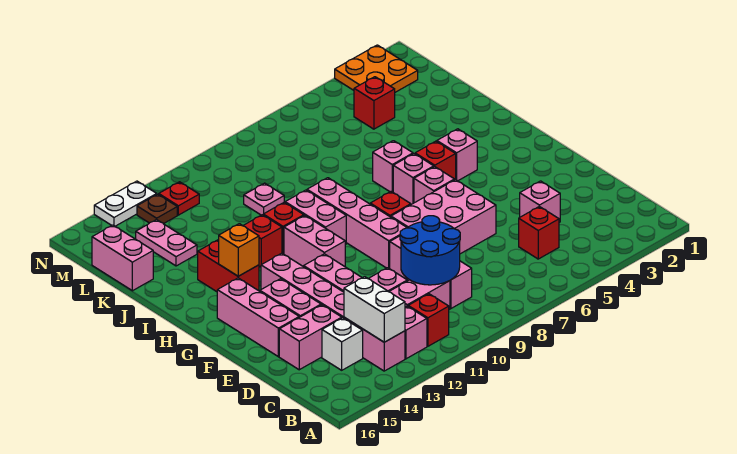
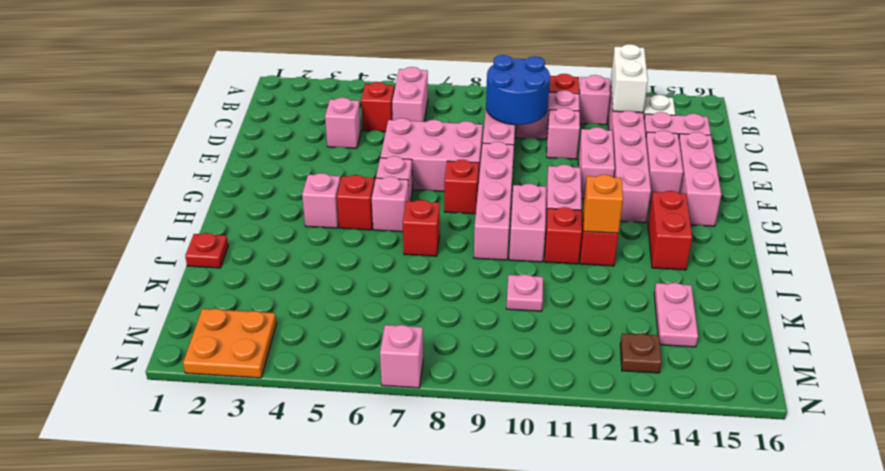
orange brick H14 level 2 -> orange brick I12 level 2
pink brick I6 level 1 -> pink brick N7 level 1
pink brick K16:L16 level 1 -> pink brick B6:C6 level 1
red brick L4 level 1 -> red brick I7 level 1
red plate M12 level 1 -> red plate J1 level 1
white plate N13:N14 level 1 -> none

